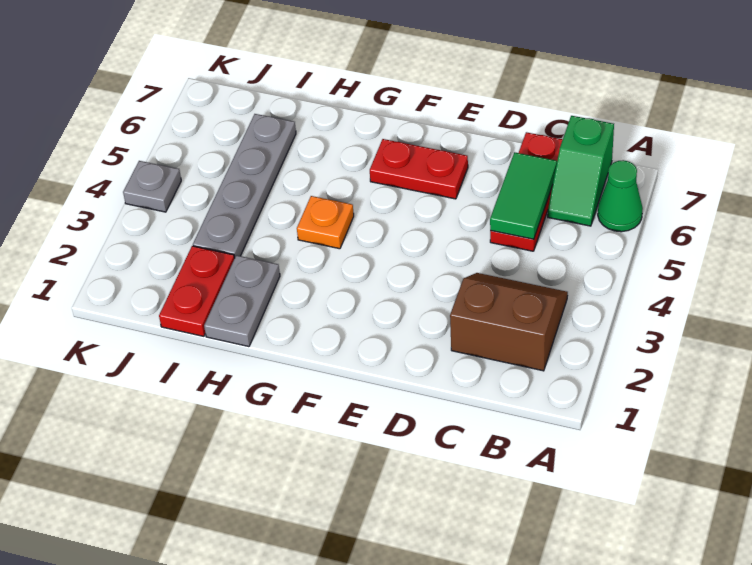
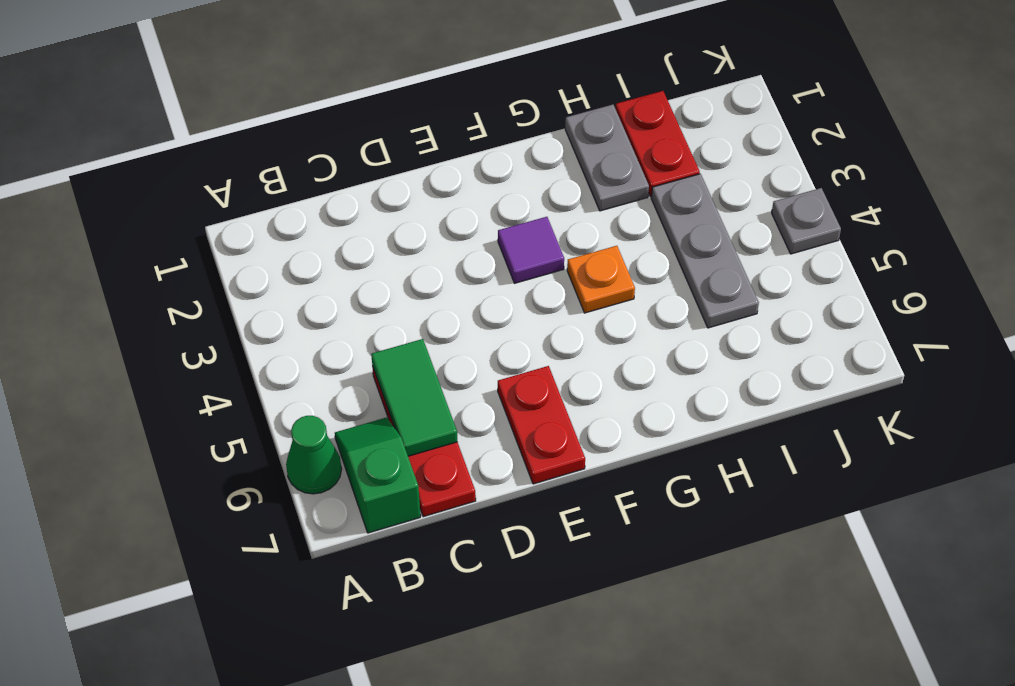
brown slope B2:C3 level 1 top 2 -> none
red plate E6:F6 level 1 -> red plate E6:E7 level 1
none -> purple tile F3 level 1
grey plate I3:I6 level 1 -> grey plate I3:I5 level 1

